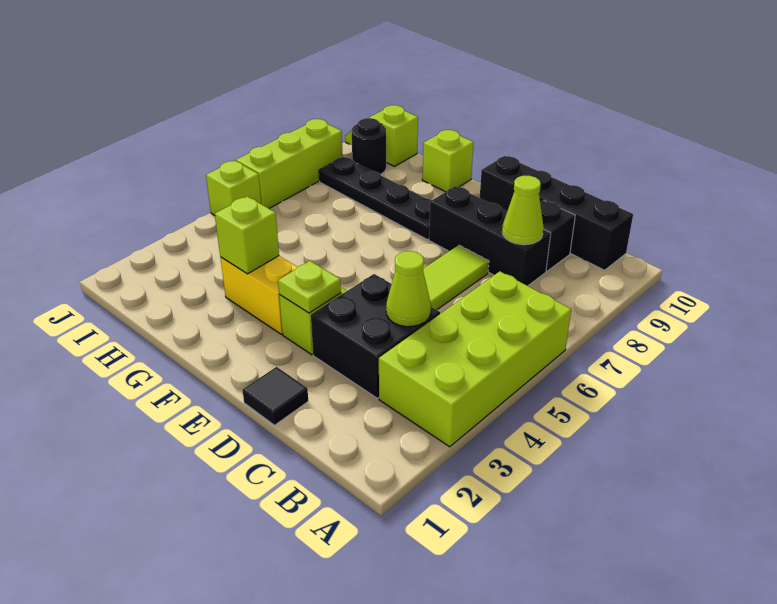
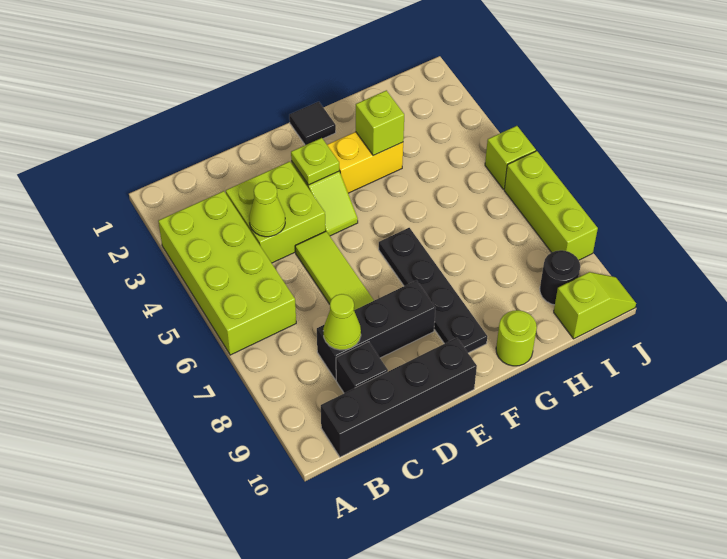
black brick C3:D4 level 1 -> lime brick C3:D4 level 1
black tile D1 level 1 -> black tile F1 level 1
black plate F8:I8 level 1 -> black plate F6:F9 level 1
lime brick G10 level 1 -> lime round brick G10 level 1

